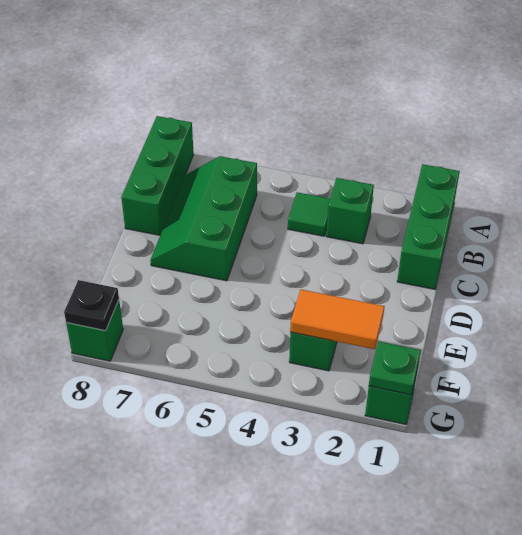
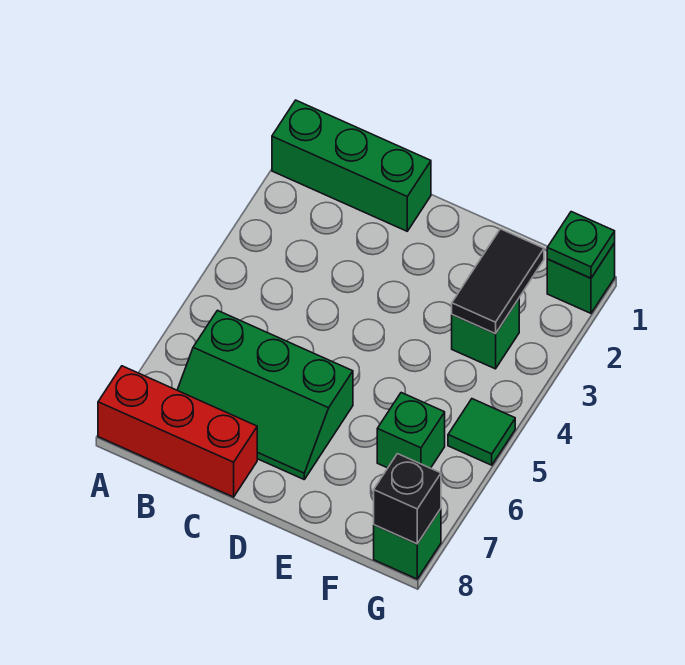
green brick A8:C8 level 1 -> red brick A8:C8 level 1
green brick B3 level 1 -> green brick F6 level 1
green tile B4 level 1 -> green tile G5 level 1
orange tile F2:F3 level 2 -> black tile F2:F3 level 2
black plate G8 level 2 -> black brick G8 level 2

